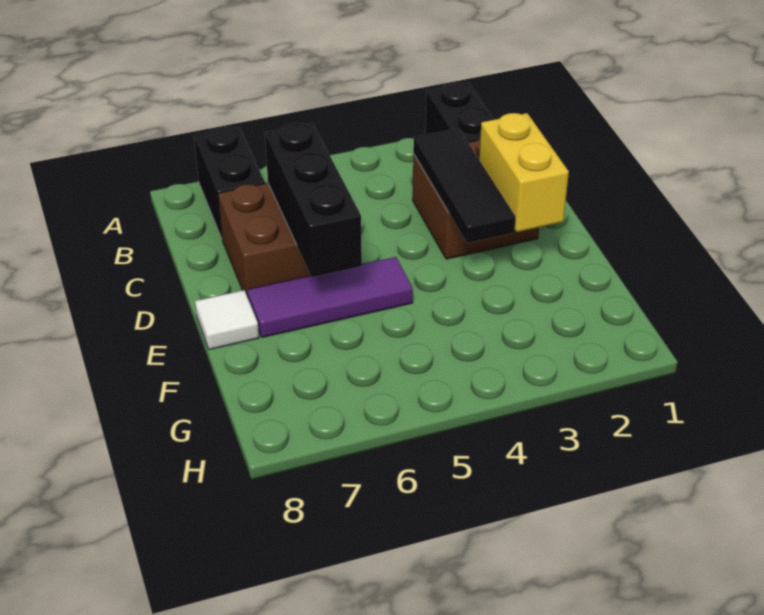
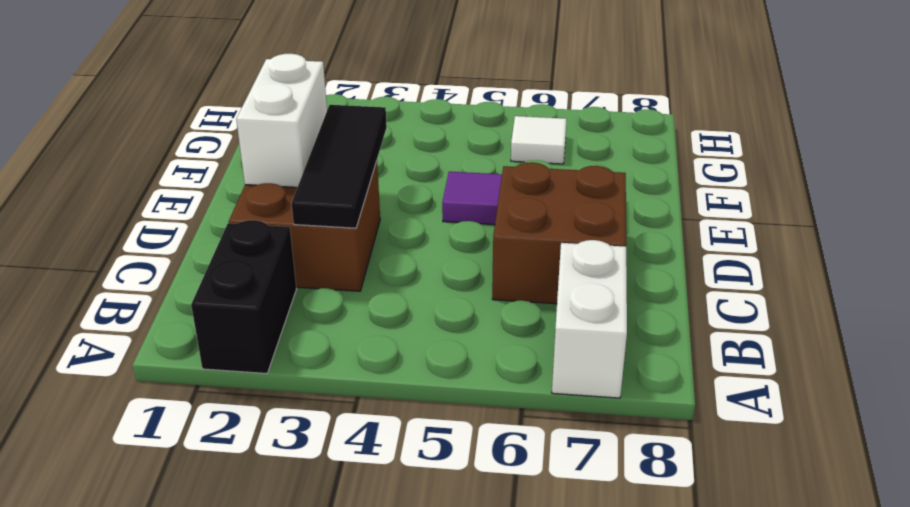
black brick A7:B7 level 1 -> white brick A7:B7 level 1
black brick C6:E6 level 2 -> none
yellow brick D2:E2 level 2 -> white brick D2:E2 level 2
white tile E8 level 1 -> white tile G6 level 1

